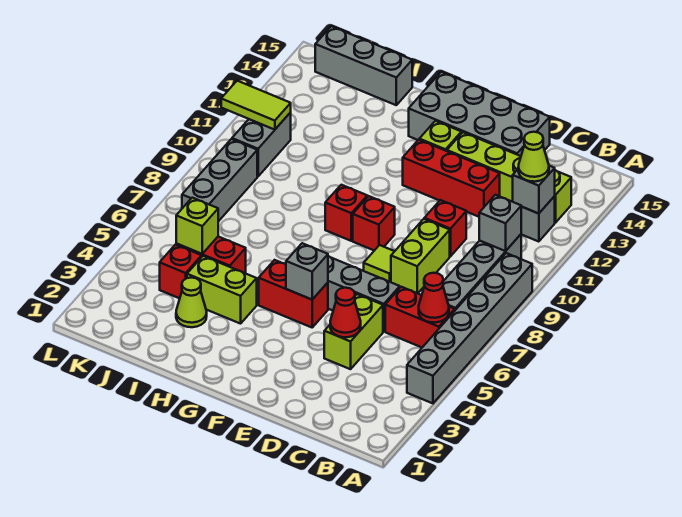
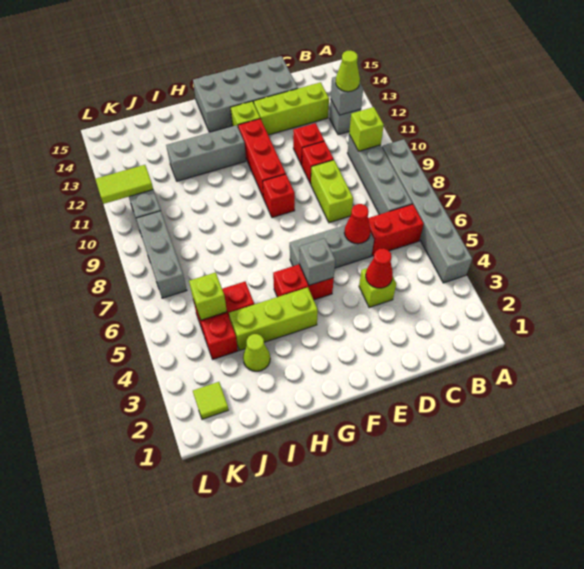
red cone B6 level 2 -> red cone D6 level 2
grey brick B10 level 2 -> lime brick B10 level 2
lime brick B13:E13 level 1 -> lime brick C13:E13 level 1
lime brick D4:D5 level 1 -> lime brick D4 level 1
red brick D12:F12 level 1 -> red brick F10:F12 level 1
lime tile E8 level 1 -> lime tile K2 level 1
red brick G9 level 1 -> red brick D11 level 1
lime brick H4:I4 level 1 -> lime brick G4:I4 level 1
grey brick I15:K15 level 1 -> grey brick G12:I12 level 1

